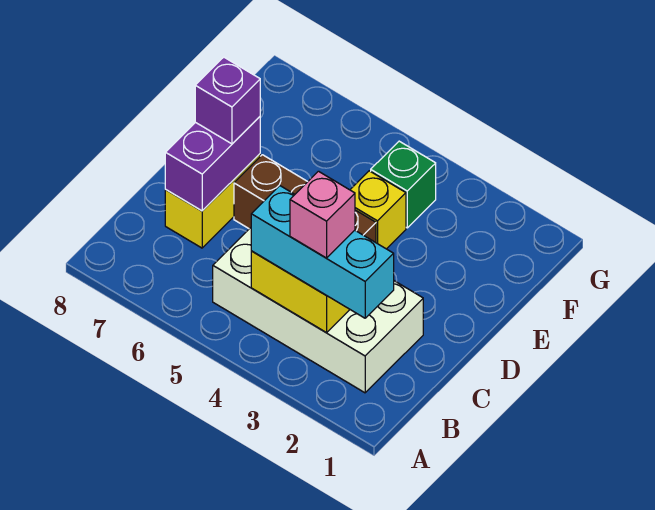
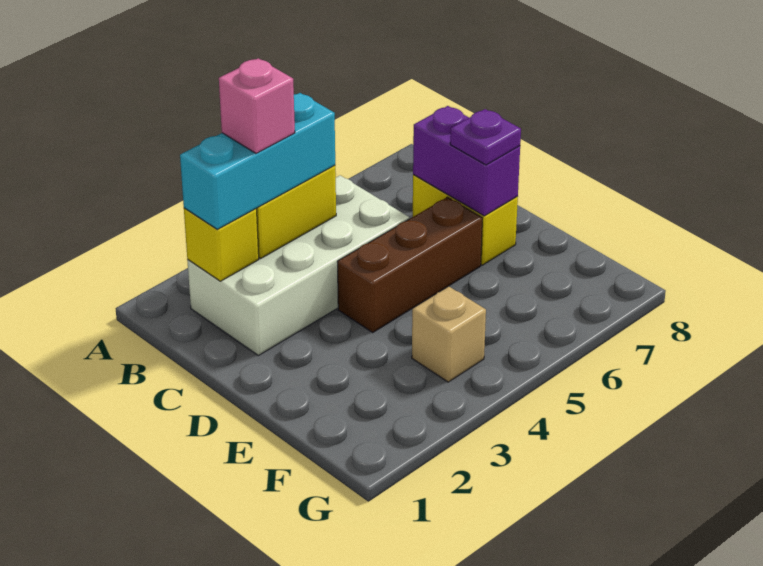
purple brick D7 level 3 -> purple plate D7 level 3
yellow brick E4 level 1 -> yellow brick B2 level 2
green brick F4 level 1 -> tan brick F4 level 1

